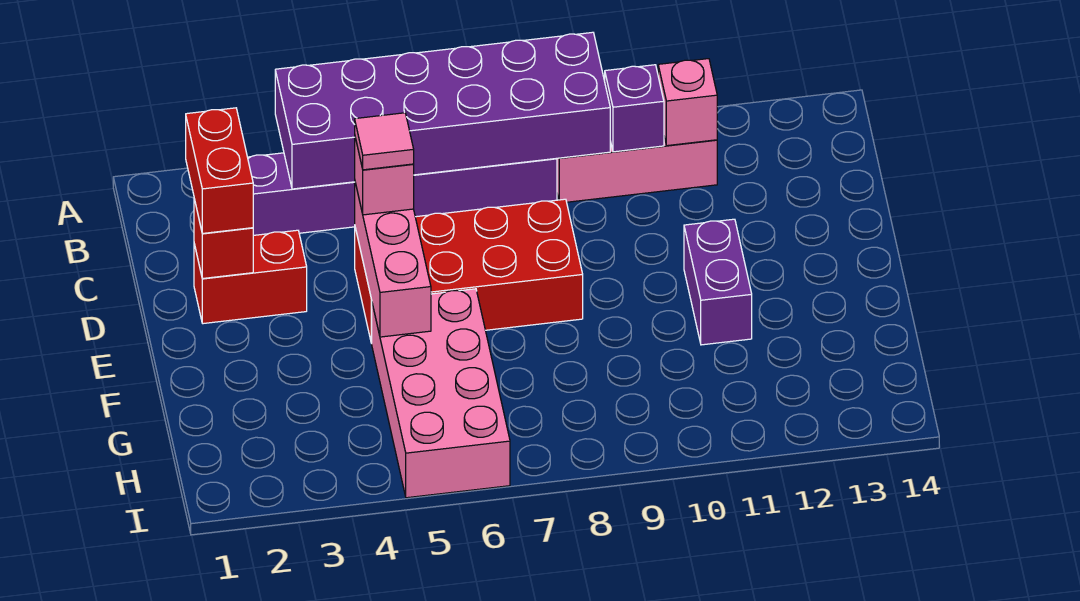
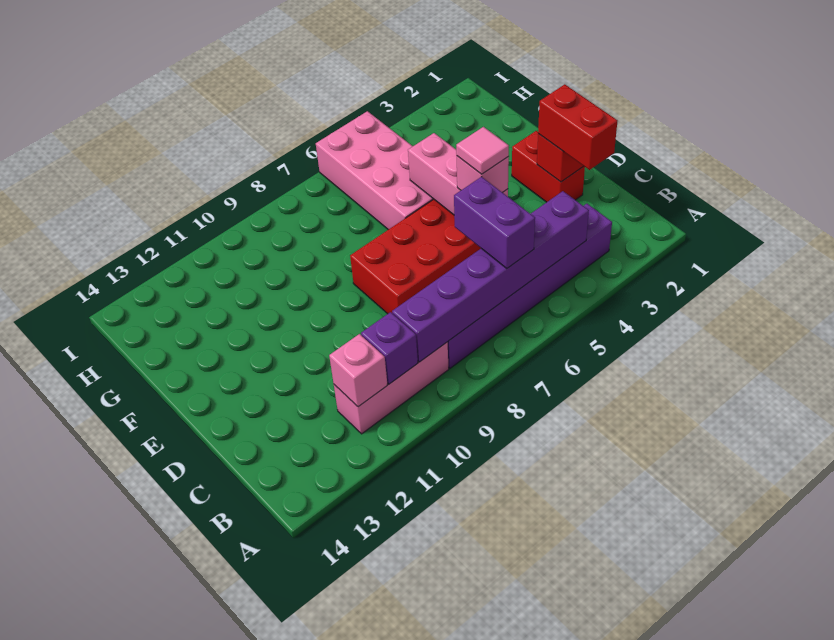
purple brick A4:B9 level 2 -> purple brick B4:B9 level 2
red brick D2:D3 level 1 -> red brick D2:E2 level 1
purple brick E11:F11 level 1 -> purple brick B6:C6 level 3

